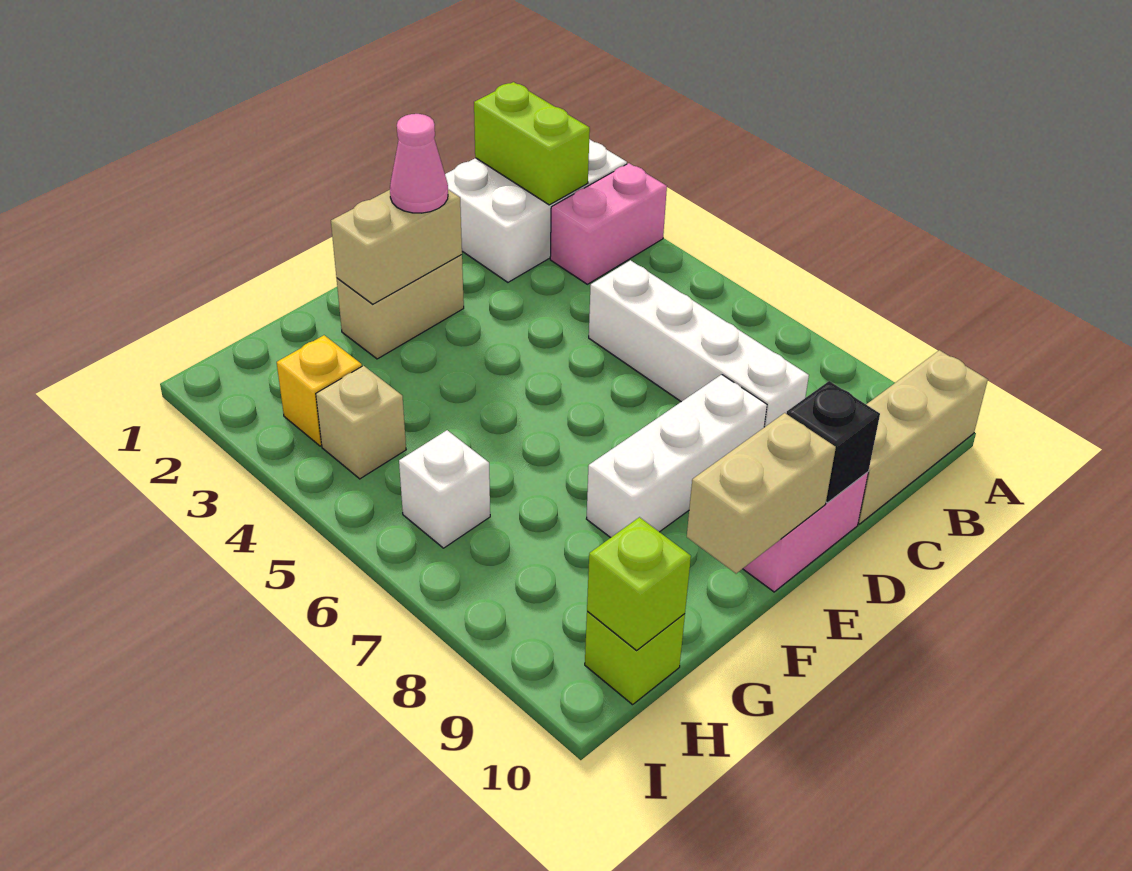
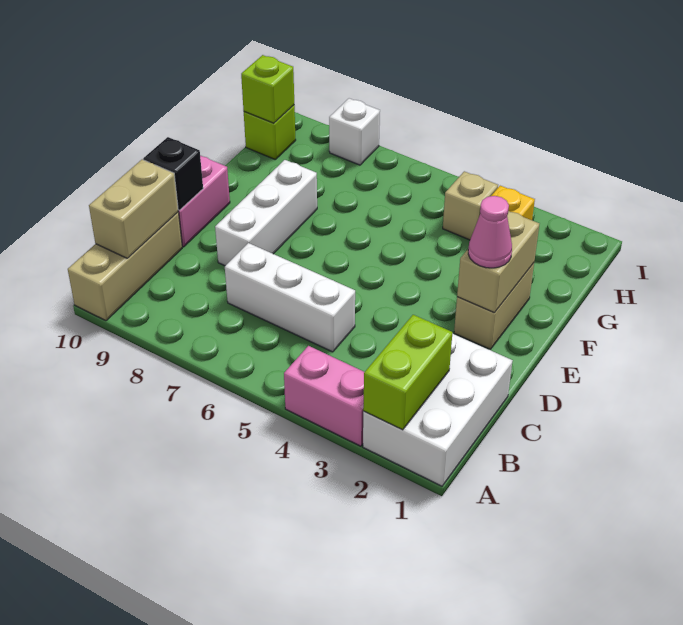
pink brick A3:B3 level 1 -> pink brick A3:A4 level 1
lime brick B1:B2 level 2 -> lime brick A2:B2 level 2
white brick C5:C8 level 1 -> white brick C5:C7 level 1
tan brick E10:F10 level 2 -> tan brick B10:C10 level 2
white brick H6 level 1 -> white brick I8 level 1

